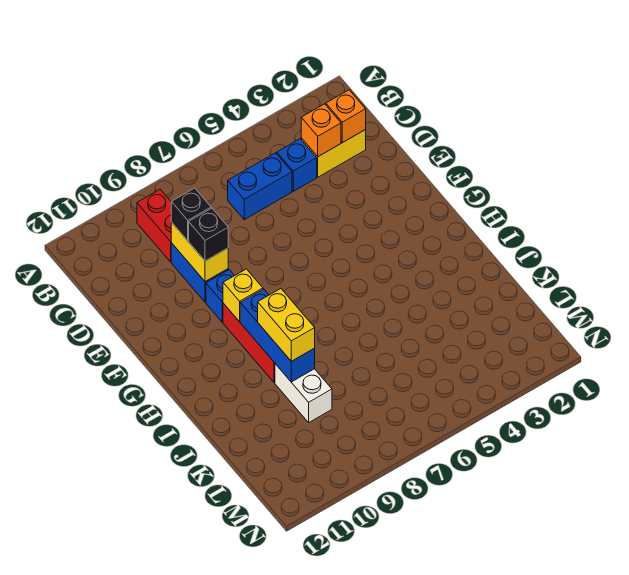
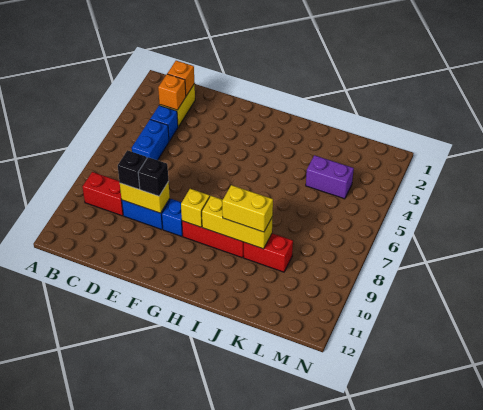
blue brick H9:J9 level 2 -> yellow brick H9:J9 level 2
white brick J9:K9 level 1 -> red brick J9:K9 level 1
none -> purple brick K4:L4 level 1

